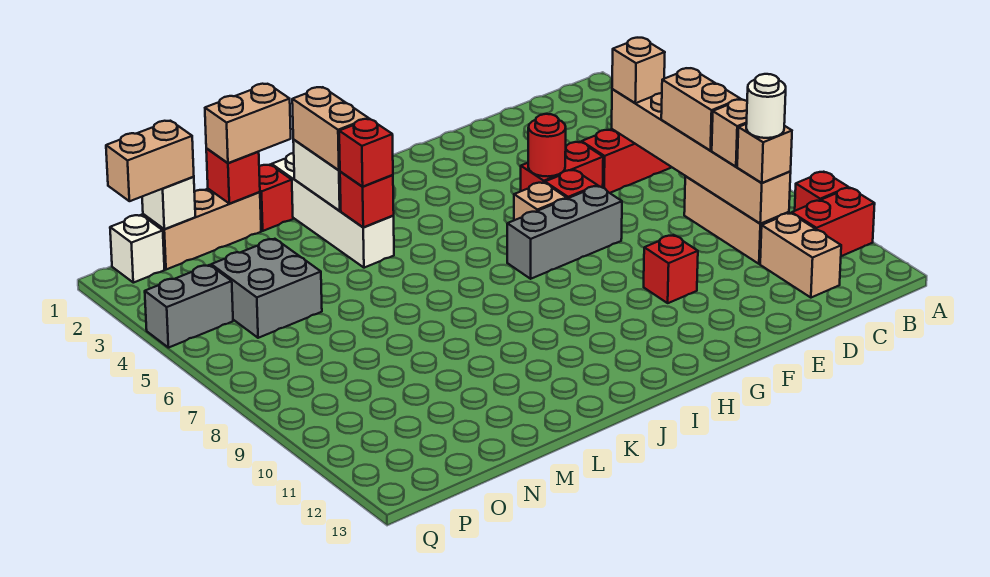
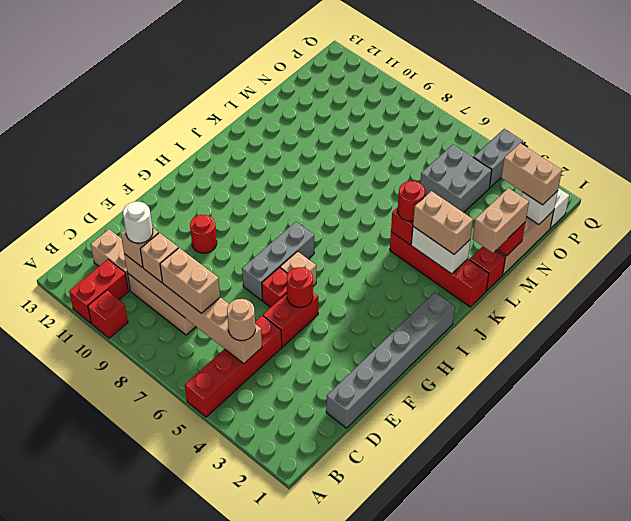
tan brick C5 level 3 -> tan round brick C5 level 3
none -> grey brick D1:I1 level 1
red brick F10 level 1 -> red round brick F10 level 1
white brick K1:K4 level 1 -> red brick K1:K4 level 1
red brick K4 level 3 -> red round brick K4 level 3
tan brick O1:P1 level 3 -> tan brick O1:O2 level 3

